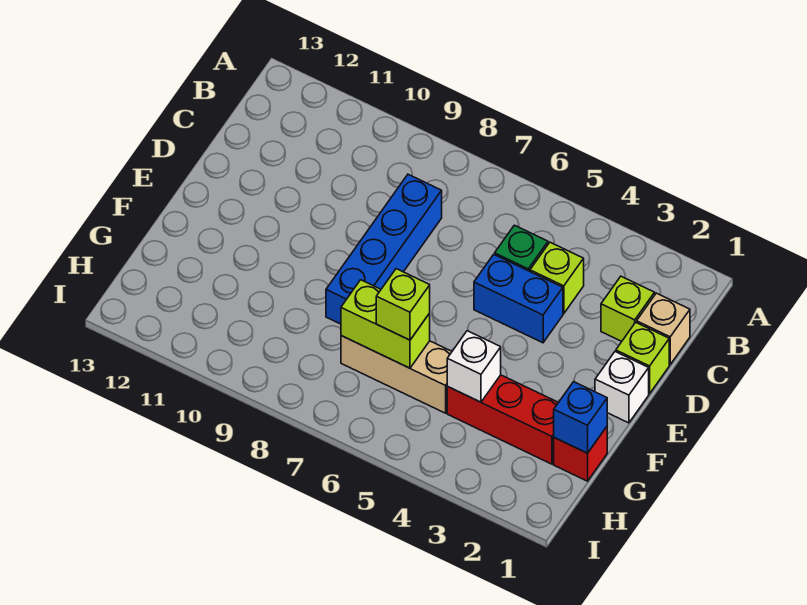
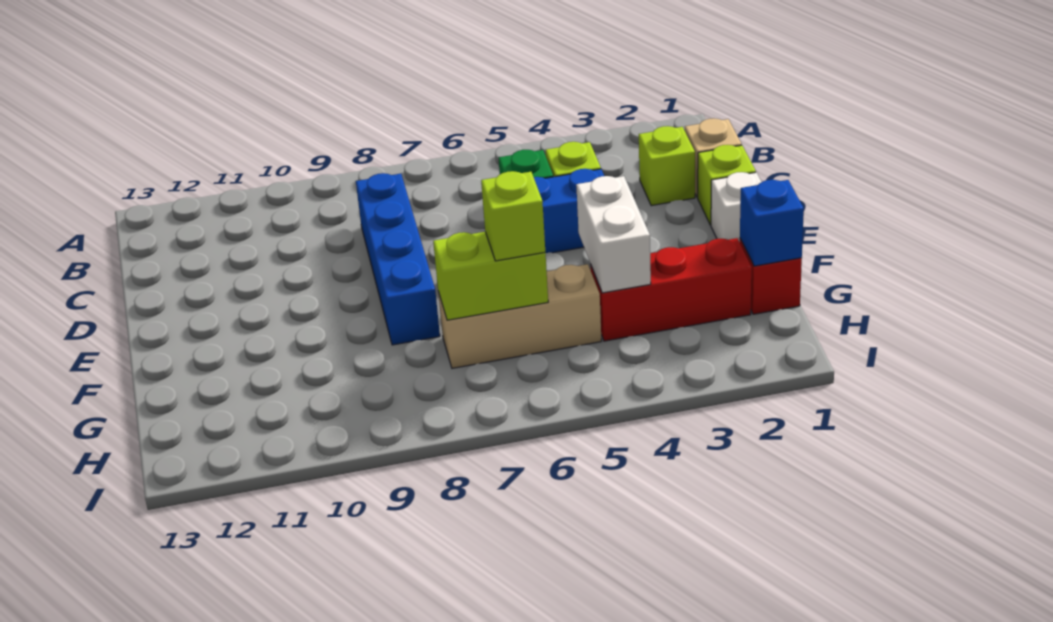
white brick G4 level 2 -> white brick F4:G4 level 2

